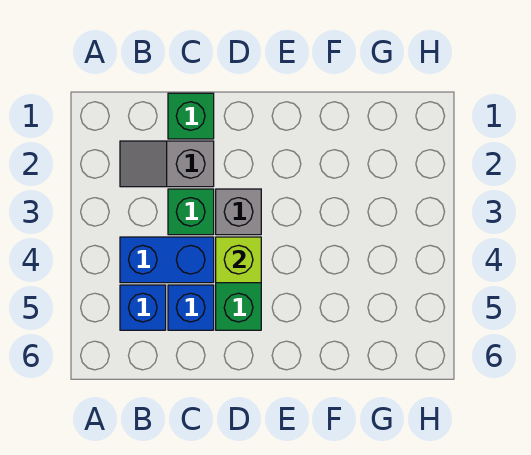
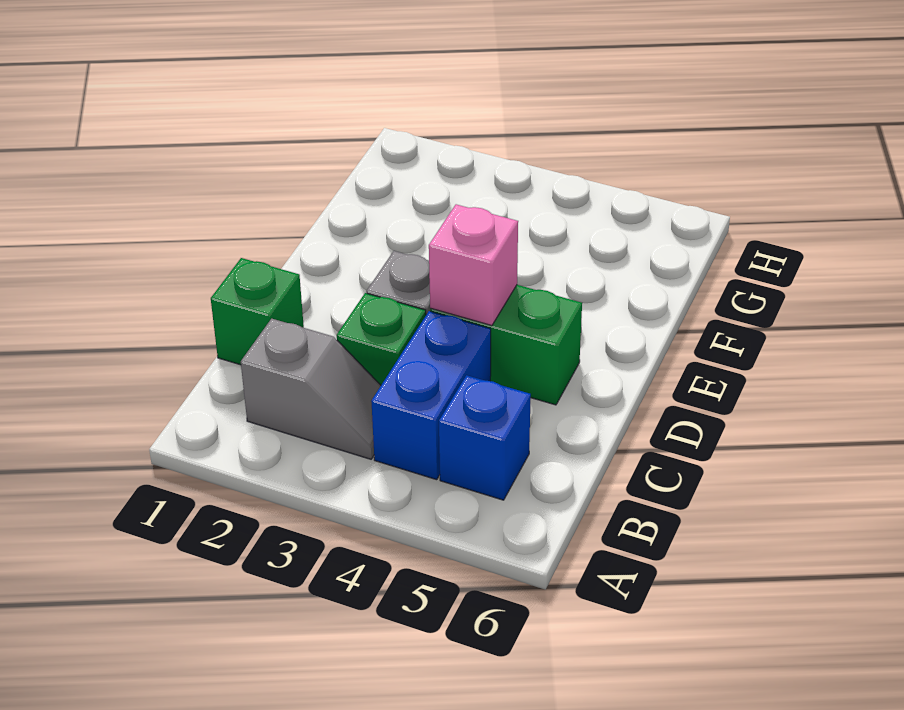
grey slope B2:C2 level 1 top C -> grey slope B2:B3 level 1 top 2
blue brick C5 level 1 -> none
lime brick D4 level 2 -> pink brick D4 level 2

